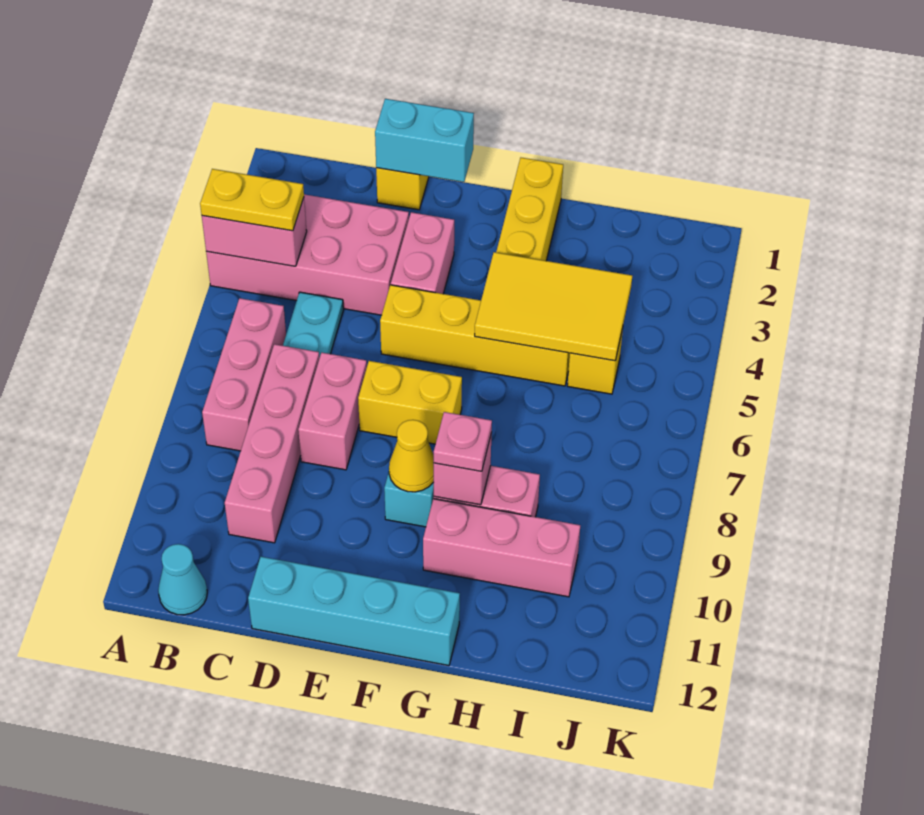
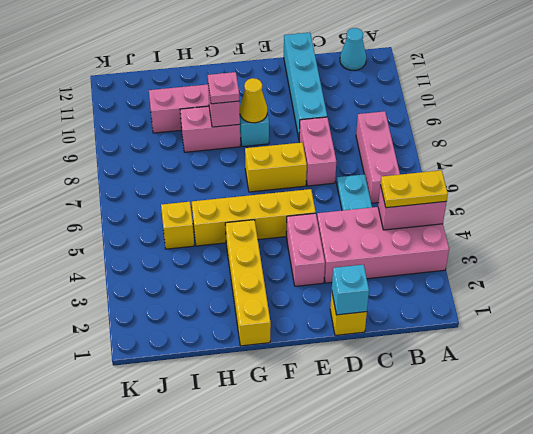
pink brick C7:C10 level 1 -> none
cyan brick D1:E1 level 2 -> cyan brick D1 level 2
cyan brick D12:G12 level 1 -> cyan brick D9:D12 level 1
yellow tile G4:I5 level 2 -> none

